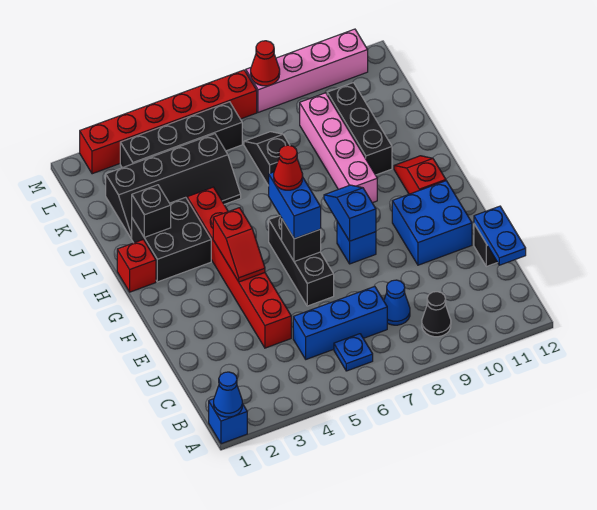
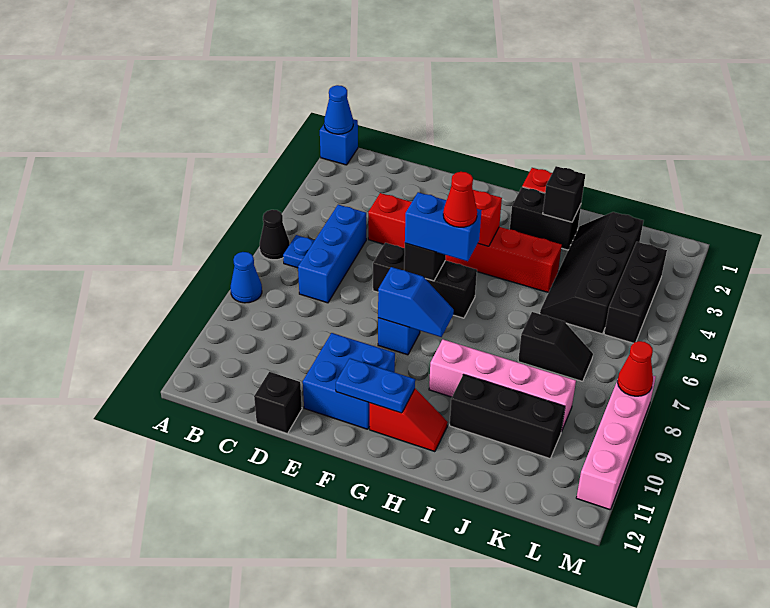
black cone B9 level 1 -> black cone A6 level 1
blue cone C8 level 1 -> blue cone A8 level 1
blue plate C12:D12 level 2 -> blue plate F11:G11 level 2
black brick H2:I3 level 1 -> black brick H2:I2 level 1
black brick L3:L6 level 1 -> black brick L3:L5 level 1
red brick M2:M7 level 1 -> none

